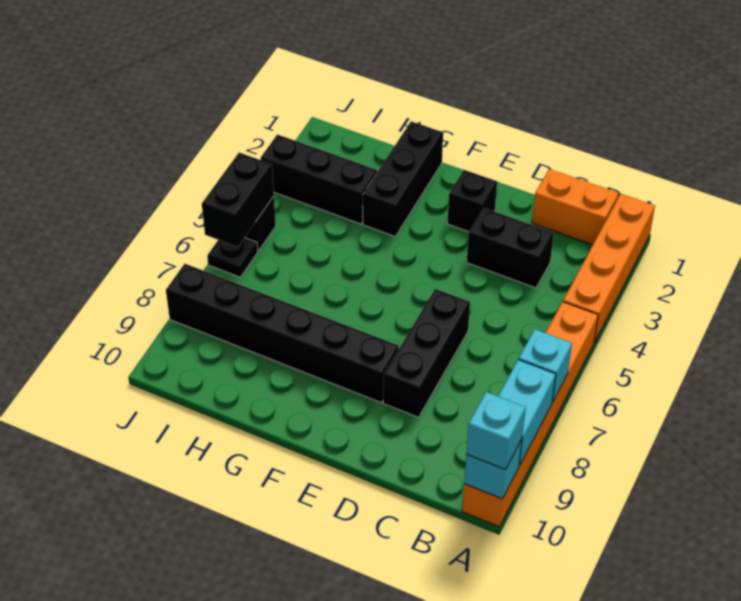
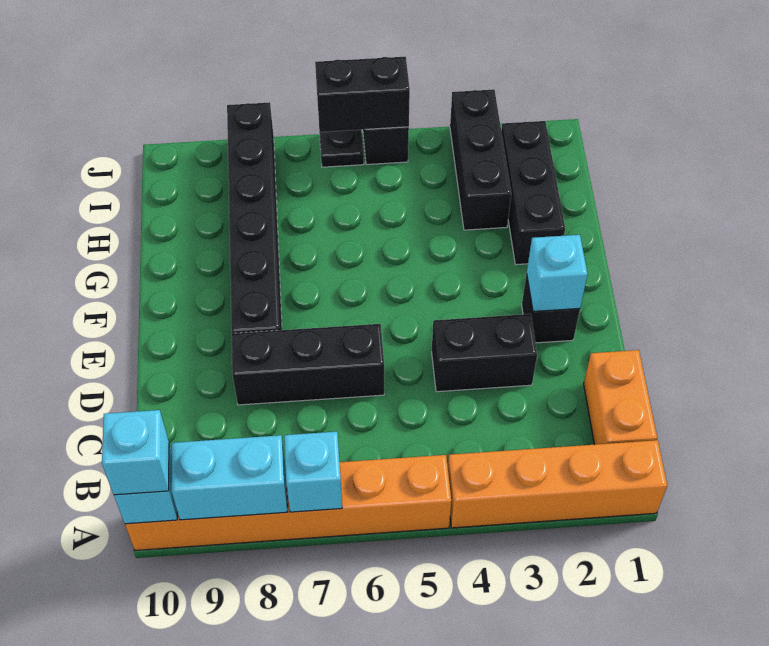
black brick C3:D3 level 1 -> black brick D3:D4 level 1
none -> cyan brick E2 level 2
black brick G1:G3 level 1 -> black brick G2:I2 level 1

